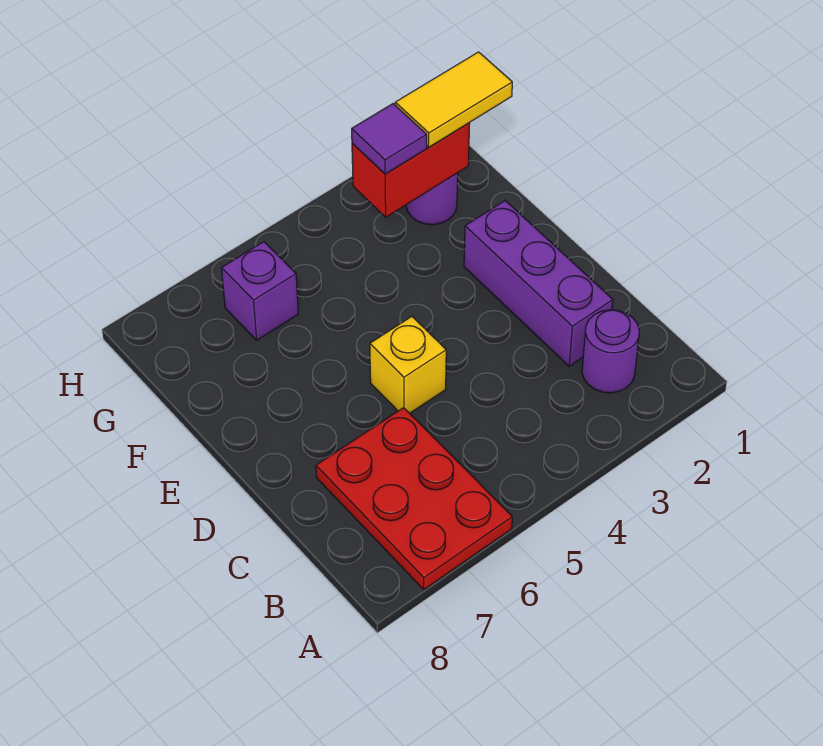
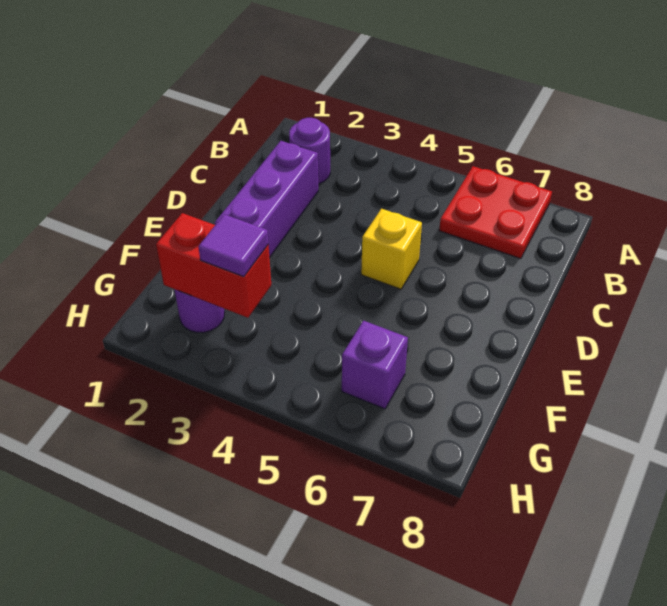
red plate A6:C7 level 1 -> red plate A6:B7 level 1
yellow tile G1:G2 level 3 -> none

